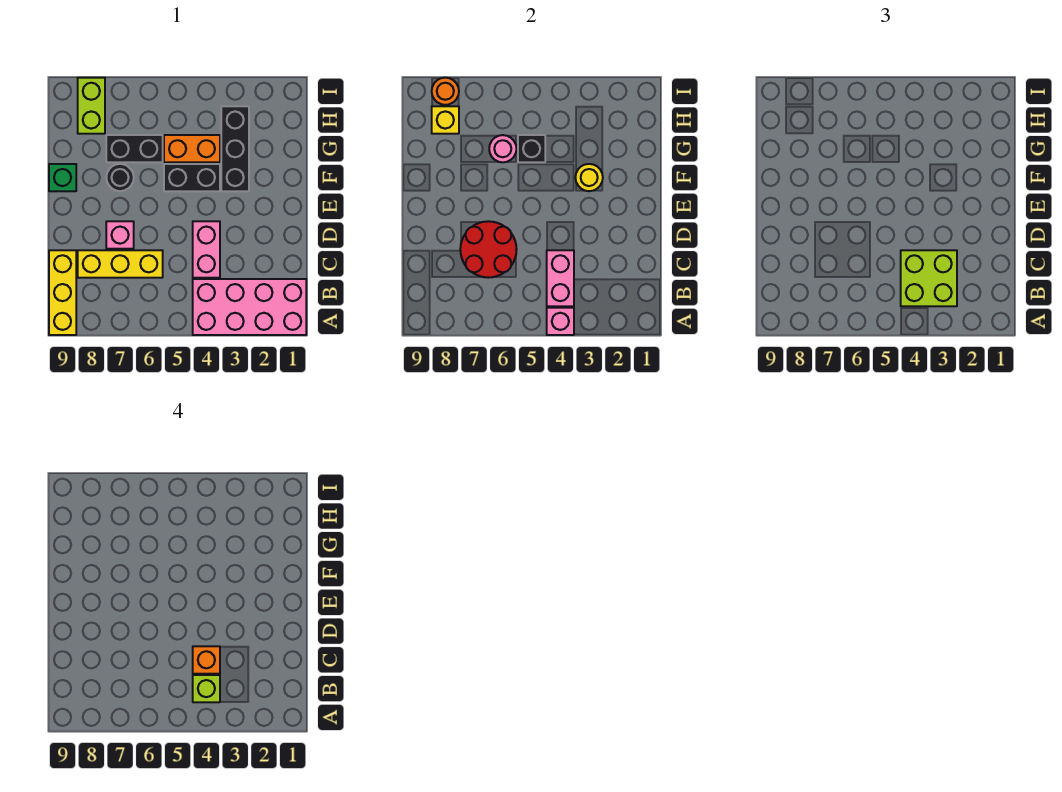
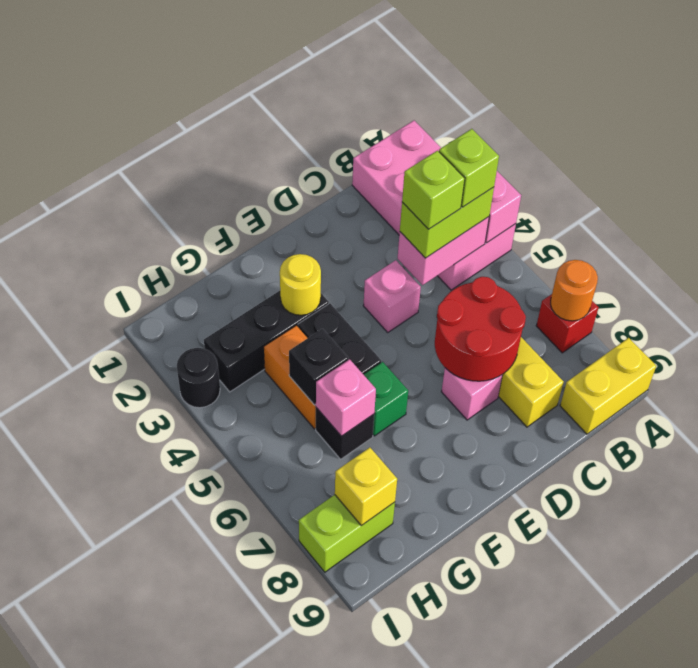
none -> red brick A7 level 1
yellow brick A9:C9 level 1 -> yellow brick A9:B9 level 1
lime brick B3:C4 level 3 -> lime brick B4:C4 level 3
pink brick C4:D4 level 1 -> pink brick D4 level 1
orange brick C4 level 4 -> lime brick C4 level 4
black round brick F7 level 1 -> black round brick I3 level 1
green brick F9 level 1 -> green brick F6 level 1
black brick G6:G7 level 1 -> black brick G6 level 1
pink round brick G6 level 2 -> pink brick G6 level 2
orange round brick I8 level 2 -> orange round brick A7 level 2

